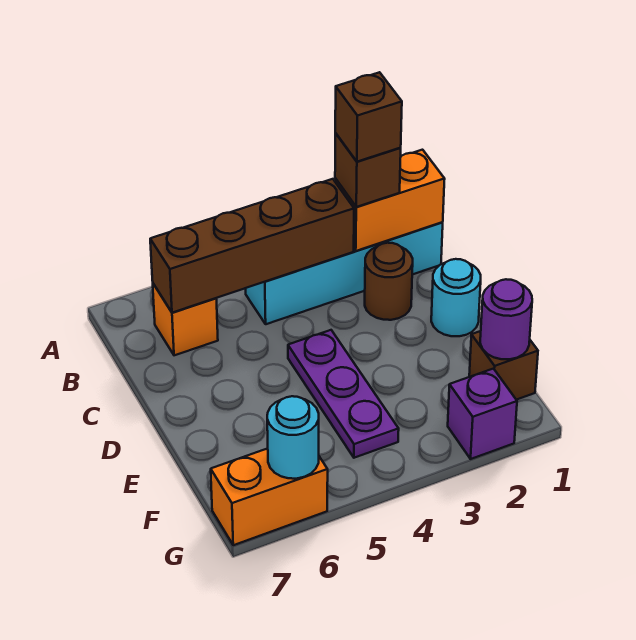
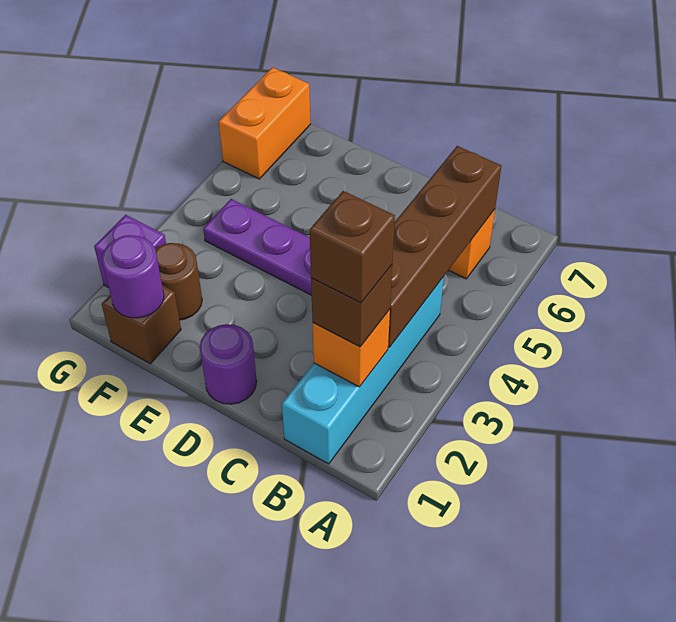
orange brick B1:B2 level 2 -> orange brick B2 level 2
brown round brick C2 level 1 -> brown round brick F2 level 1
cyan round brick D1 level 1 -> purple round brick D1 level 1
cyan round brick G6 level 2 -> none

